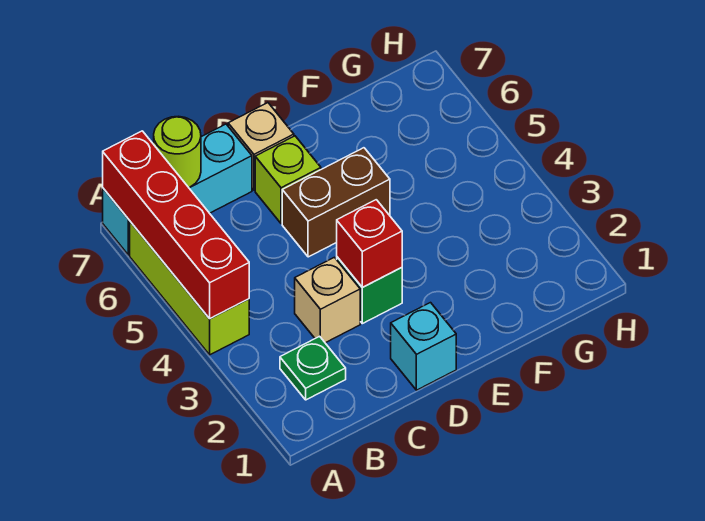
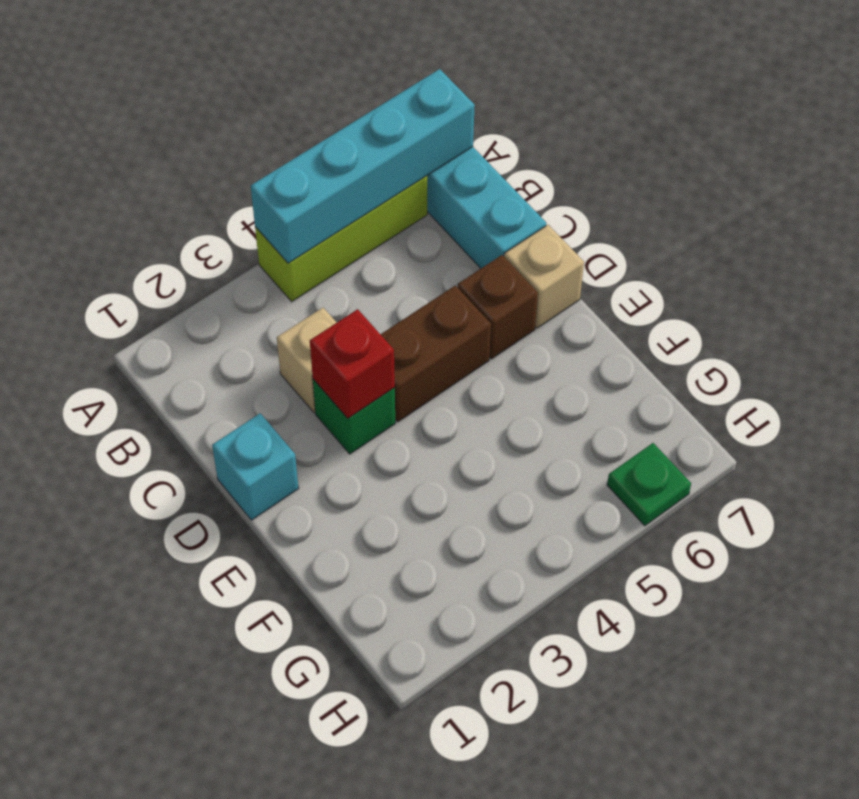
red brick A4:A7 level 2 -> cyan brick A4:A7 level 2
green plate B2 level 1 -> green plate H6 level 1
lime round brick B7 level 2 -> none
brown brick D5:E5 level 1 -> brown brick D4:D5 level 1
lime brick D6 level 1 -> brown brick D6 level 1

